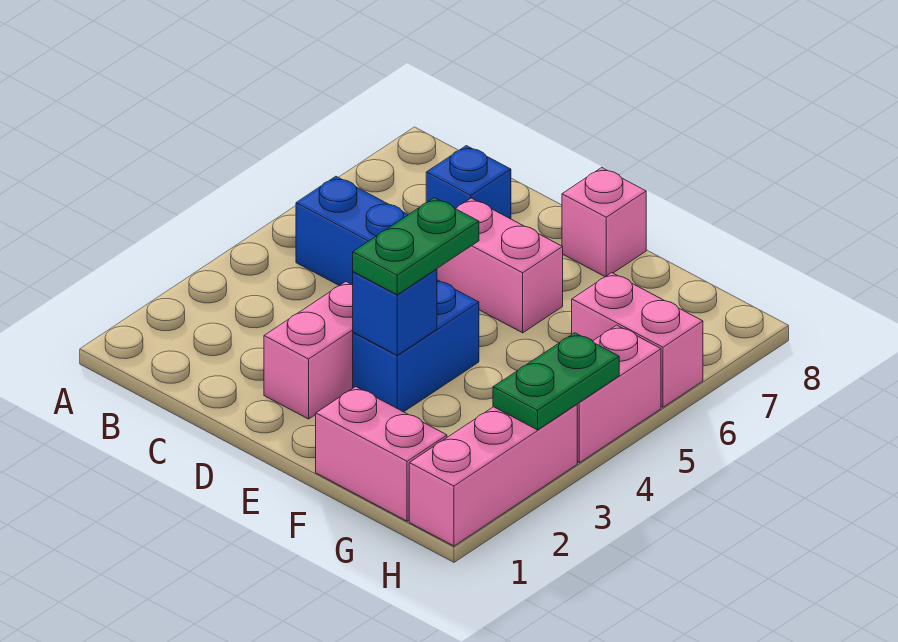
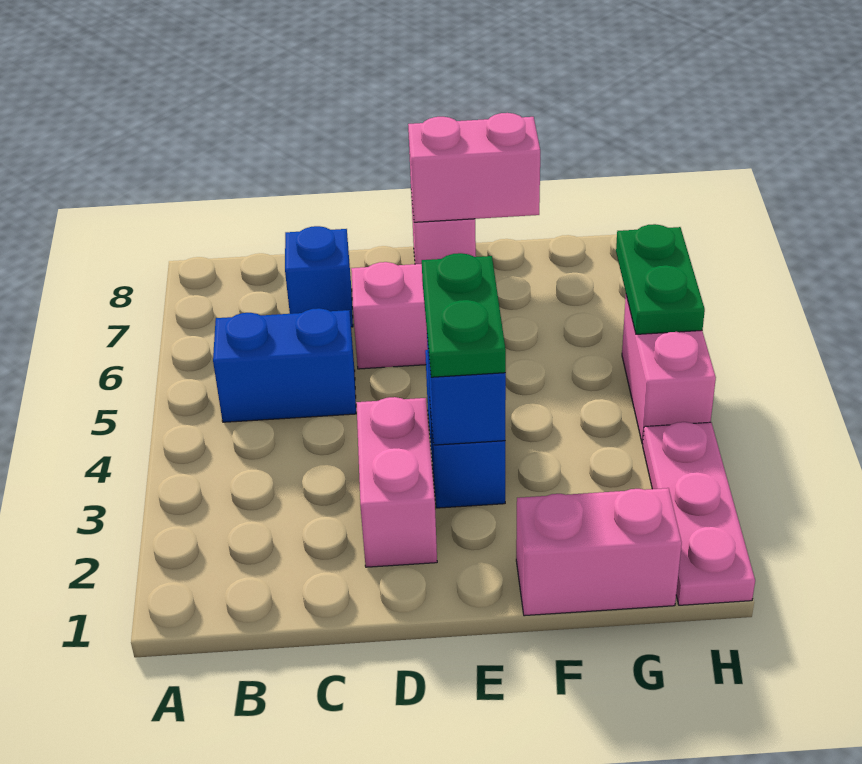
pink brick G6:H6 level 1 -> pink brick E8:F8 level 2
pink brick H1:H3 level 1 -> pink plate H1:H3 level 1
green plate H3:H4 level 2 -> green plate H5:H6 level 2

